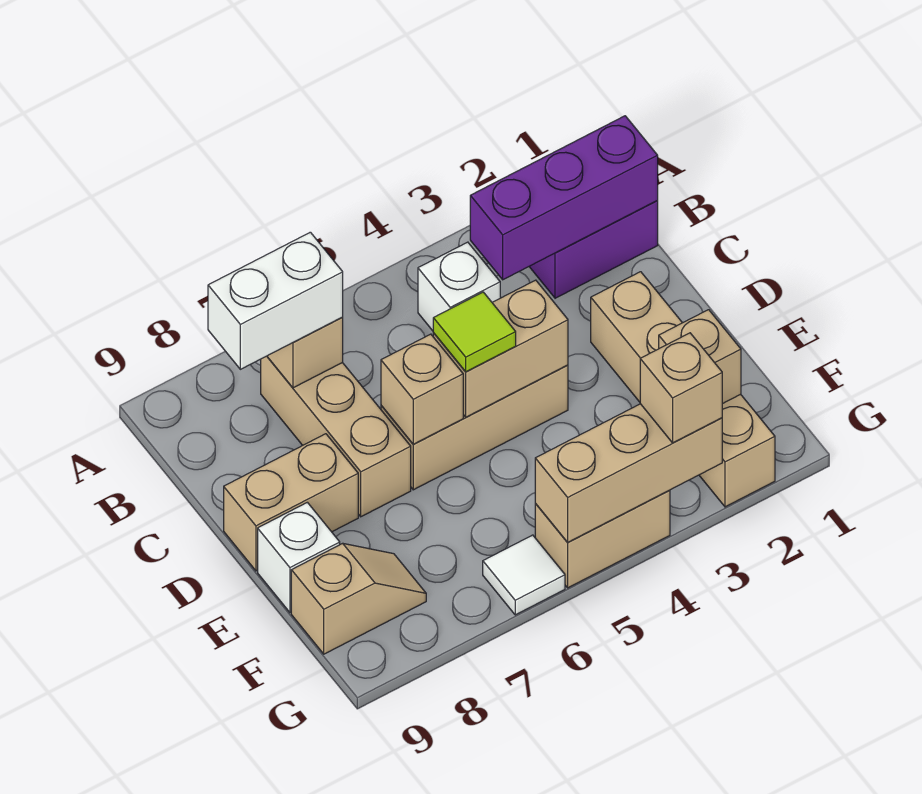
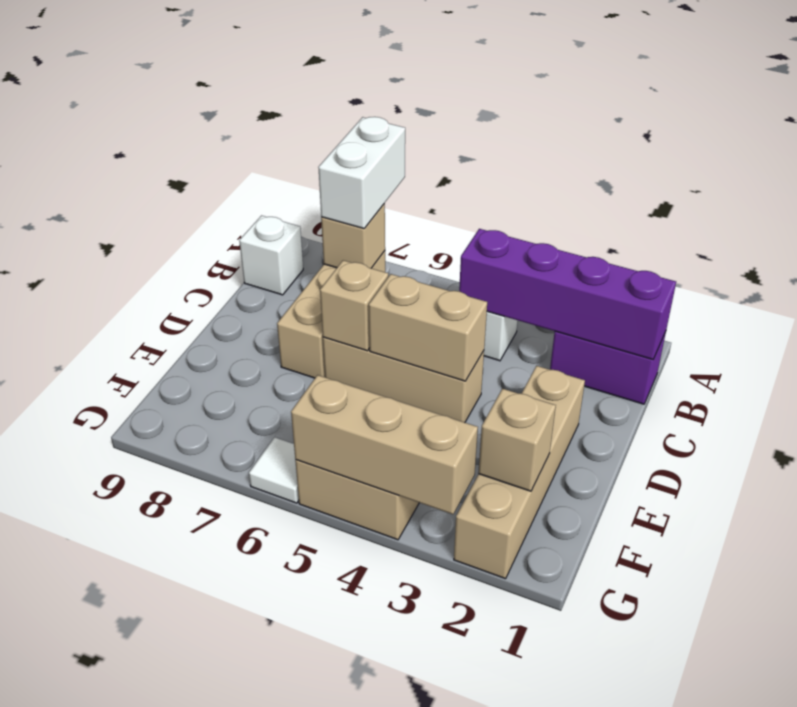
purple brick B1:B3 level 2 -> purple brick B1:B4 level 2
white brick B7:B8 level 3 -> white brick A7:B7 level 3
lime tile D5 level 3 -> none
tan brick D8:D9 level 1 -> none
white brick E9 level 1 -> white brick B9 level 1
tan slope F8:F9 level 1 top 9 -> none
tan brick G3 level 3 -> none

